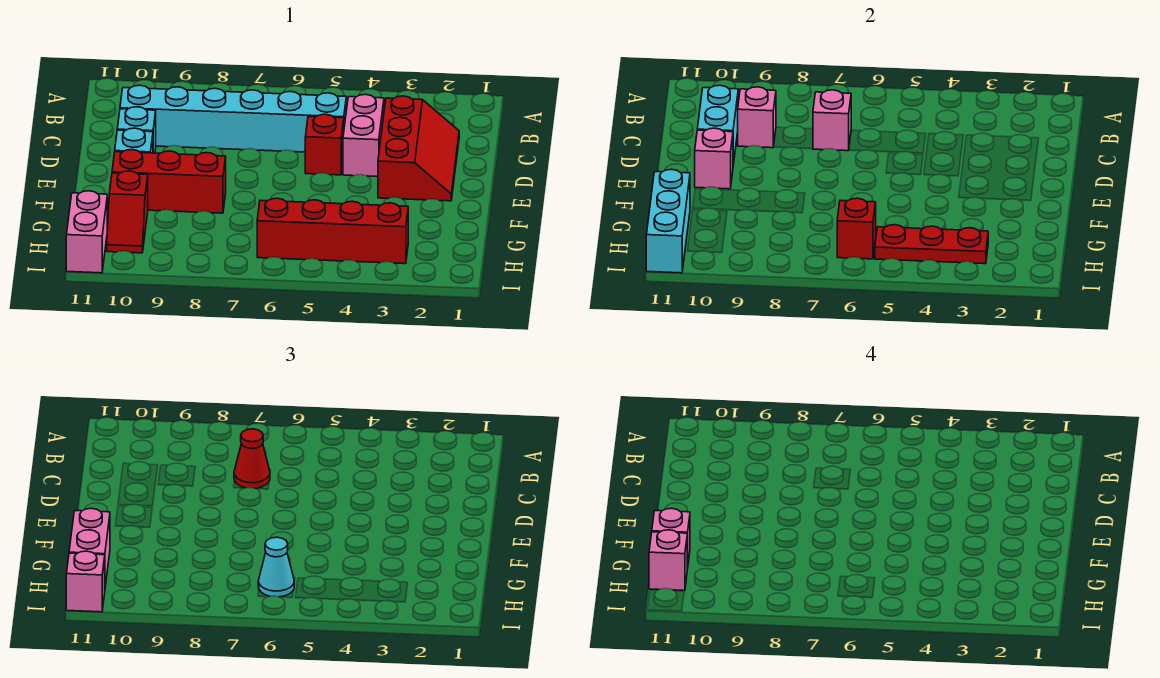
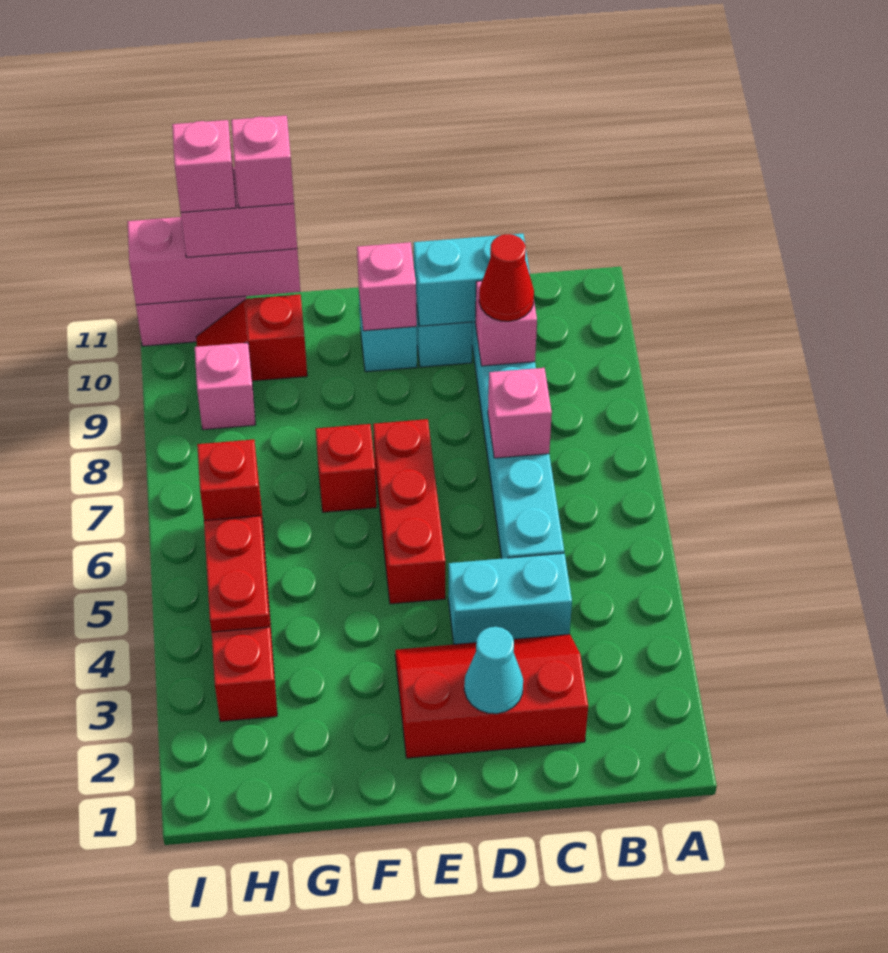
red slope C2:E3 level 1 top 3 -> red slope C2:E3 level 1 top 2
pink brick C4:D4 level 1 -> cyan brick C4:D4 level 1
red cone C7 level 3 -> red cone C9 level 3
red brick D5 level 1 -> red brick F7 level 1
red brick F8:F10 level 1 -> red brick E5:E7 level 1
cyan brick G11:I11 level 2 -> pink brick G11:I11 level 2
red plate H3:H5 level 2 -> red plate H4:H5 level 2
cyan cone H6 level 3 -> cyan cone D2 level 2
pink brick I11 level 3 -> pink brick H9 level 1

